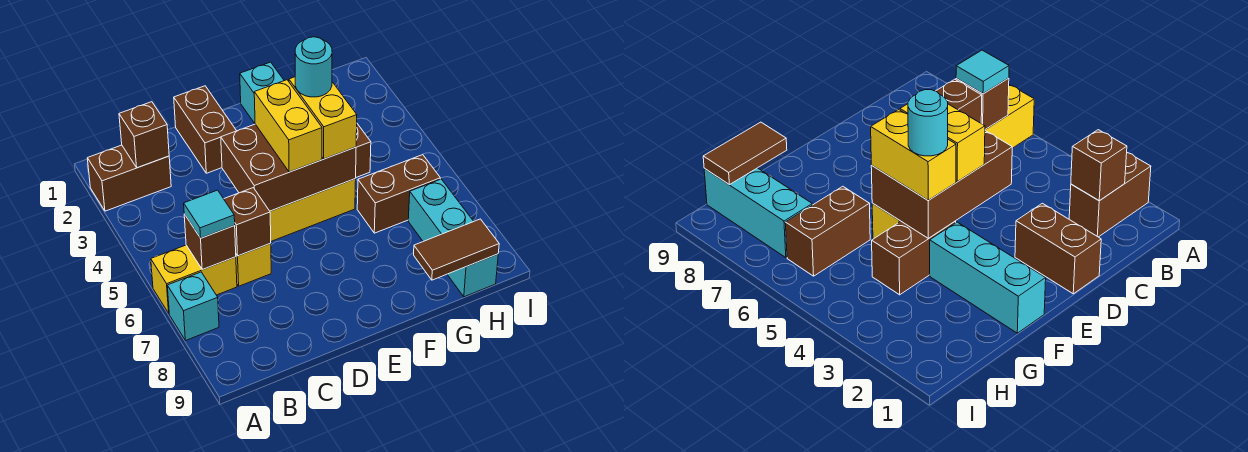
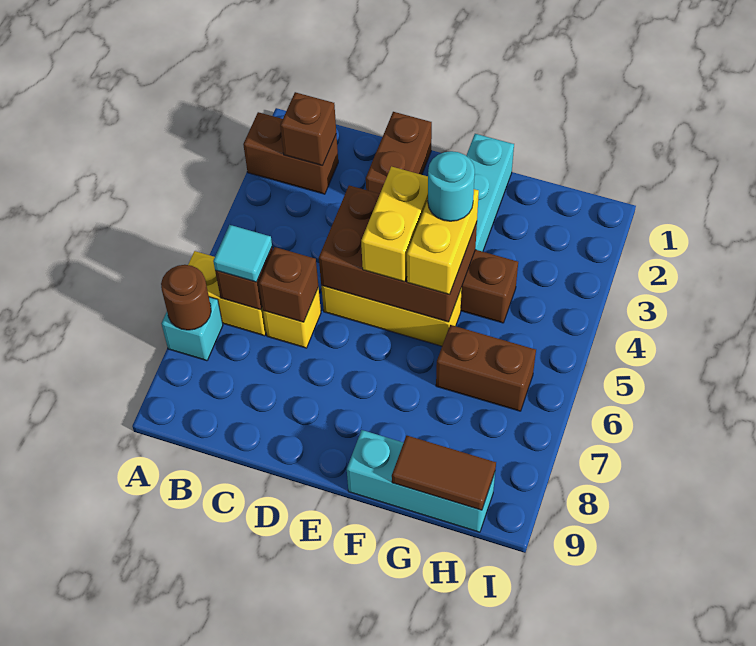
none -> brown round brick A7 level 2
cyan brick H7:H9 level 1 -> cyan brick F9:H9 level 1

